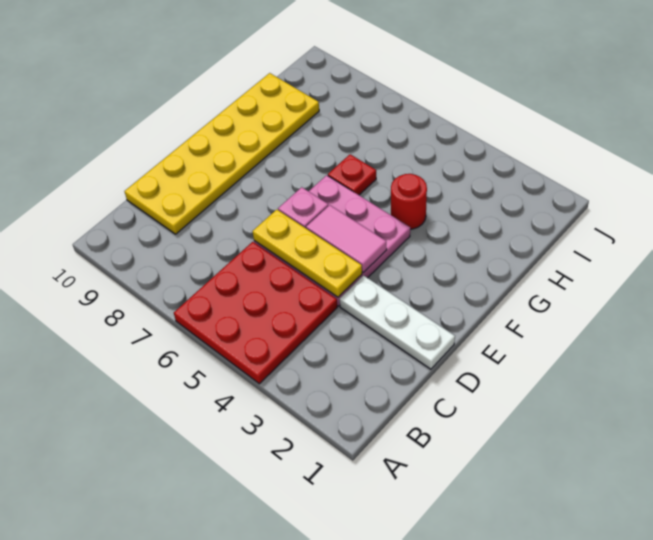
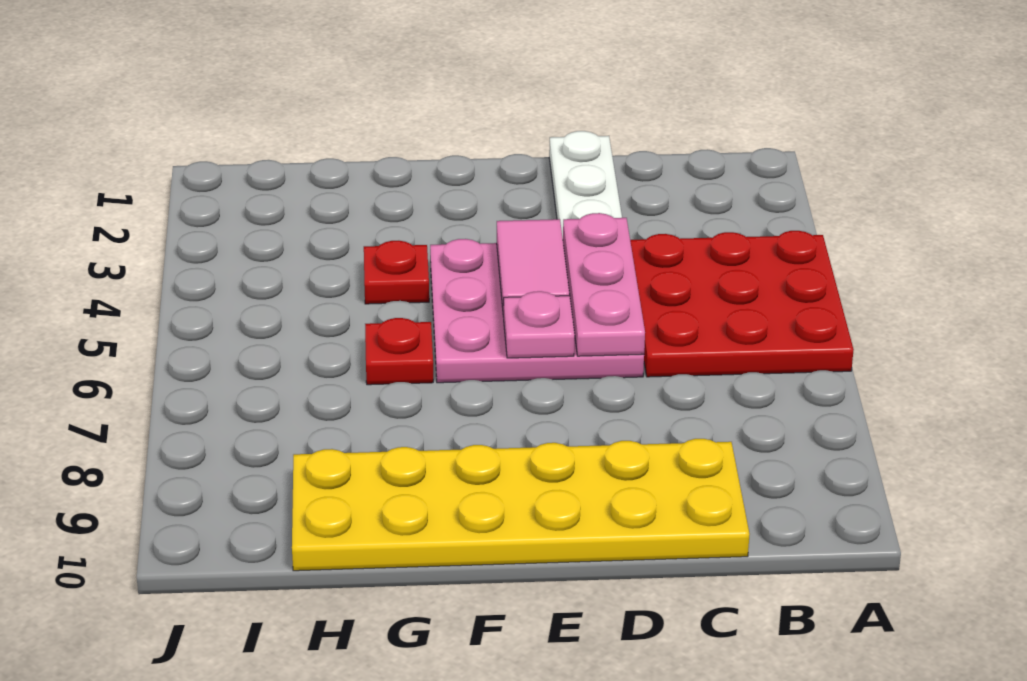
yellow plate D4:D6 level 2 -> pink plate D4:D6 level 2
red round brick G4 level 1 -> red plate G4 level 1

